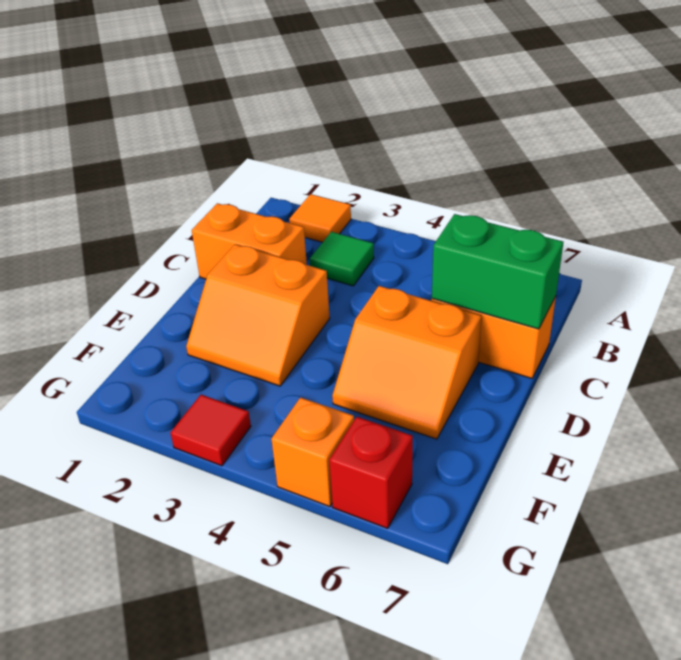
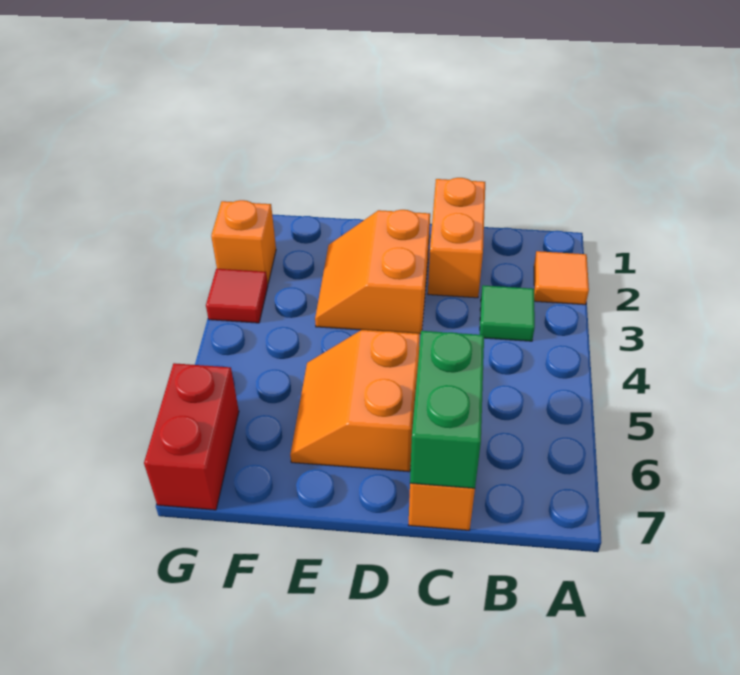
orange brick G5 level 1 -> orange brick G2 level 1
red brick G6 level 1 -> red brick G6:G7 level 1

